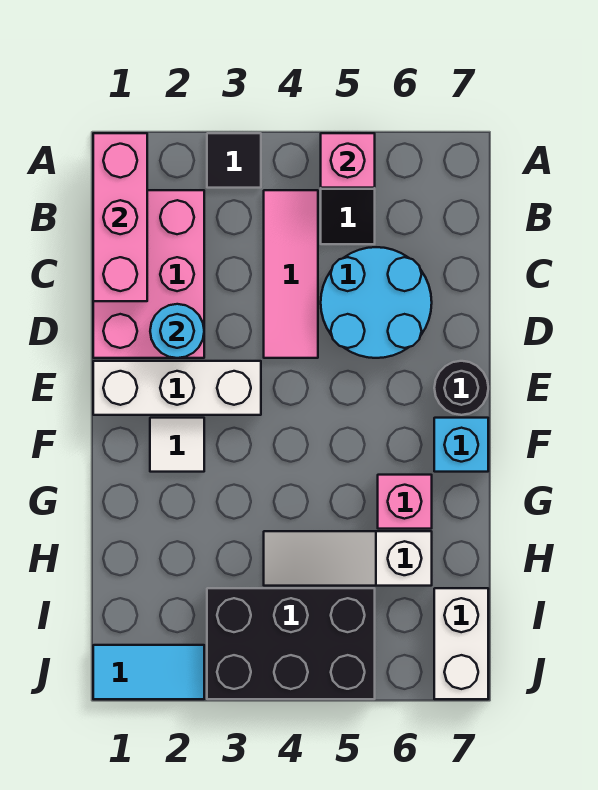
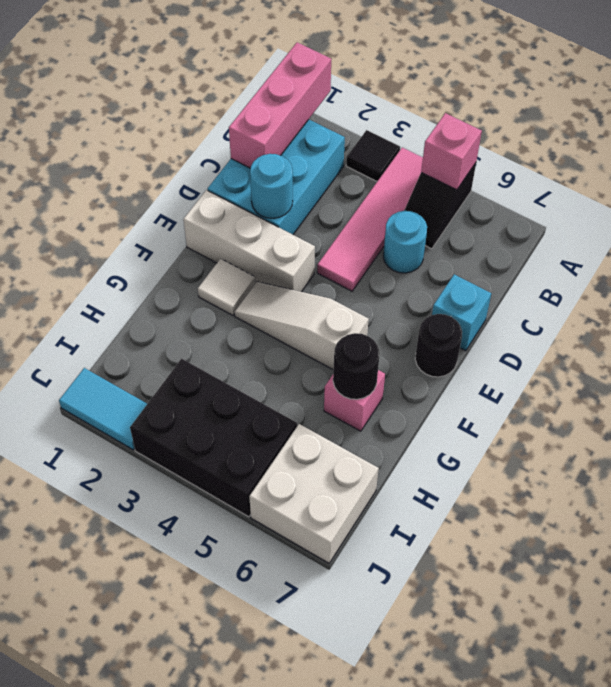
pink brick B1:D2 level 1 -> cyan brick B1:D2 level 1
pink tile B4:D4 level 1 -> pink tile A4:D4 level 1
cyan round brick C5:D6 level 1 -> cyan round brick C5 level 1
cyan brick F7 level 1 -> cyan brick D7 level 1
none -> black round brick G6 level 2
white slope H4:H6 level 1 top 6 -> white slope F3:F5 level 1 top 5
white brick I7:J7 level 1 -> white brick I6:J7 level 1

